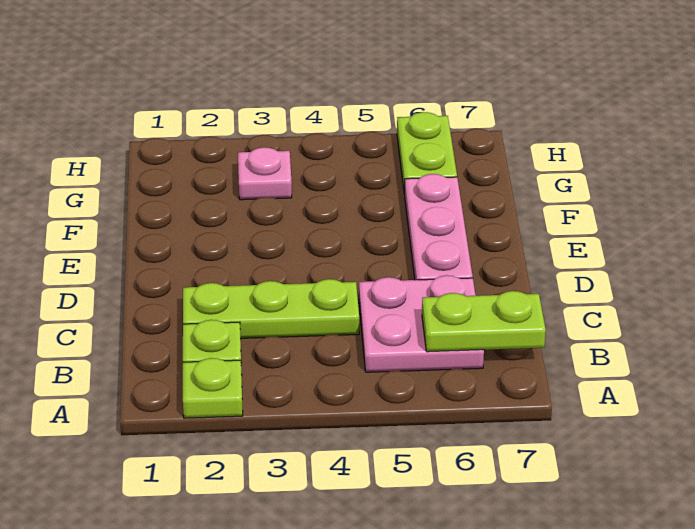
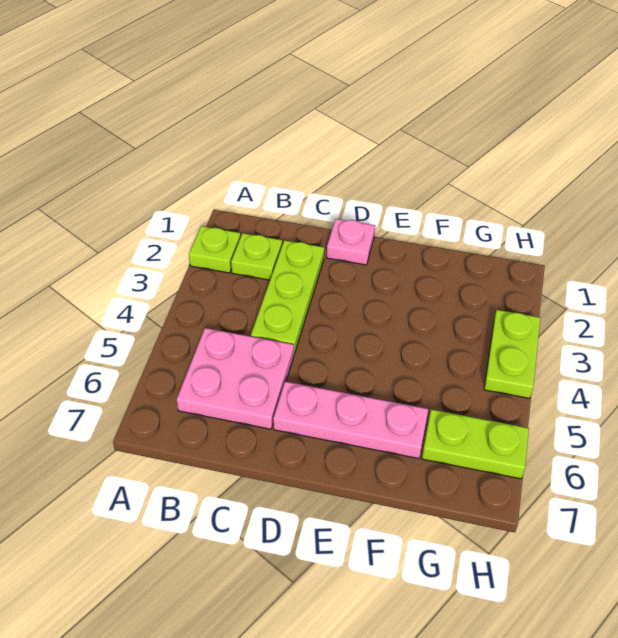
lime plate B6:B7 level 2 -> lime plate H3:H4 level 1
pink plate G3 level 1 -> pink plate D1 level 1

